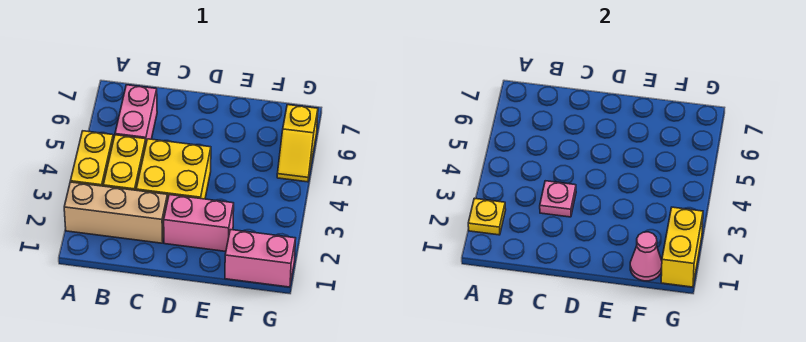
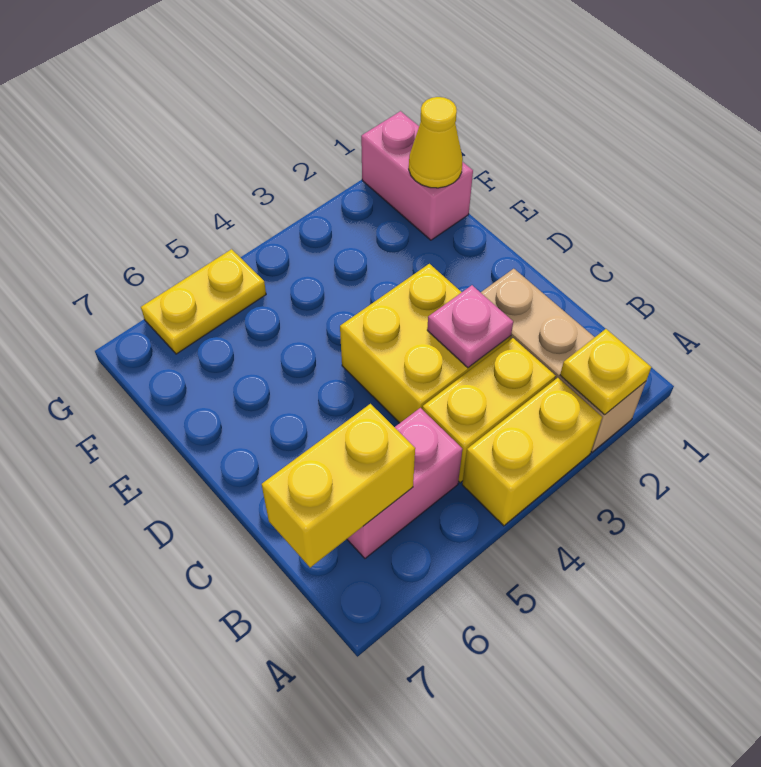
pink brick D2:E2 level 1 -> none
pink cone F1 level 2 -> yellow cone F1 level 2
yellow brick G1:G2 level 2 -> yellow brick B6:B7 level 2
yellow slope G5:G6 level 1 top 6 -> yellow plate G5:G6 level 1

